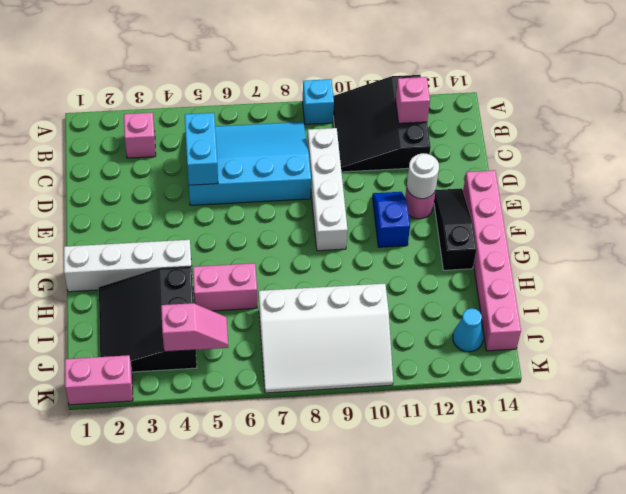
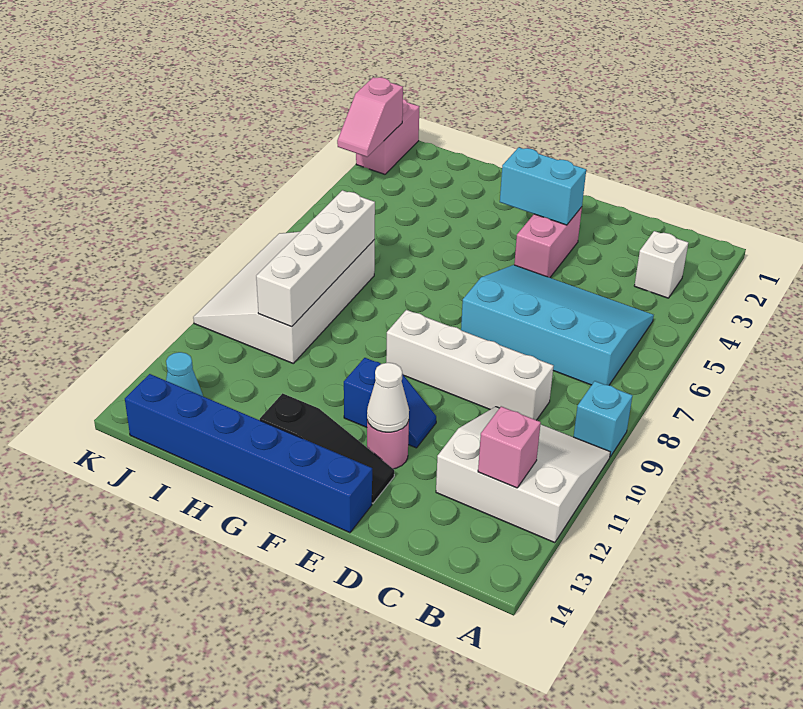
black slope A10:C12 level 1 top 12 -> white slope A10:C12 level 1 top 12
pink brick B3 level 1 -> white brick B3 level 1
cyan slope B5:D8 level 1 top D -> cyan slope B5:E7 level 1 top 7
cyan brick C5:D5 level 2 -> cyan brick E3:F3 level 2
white round brick E12 level 2 -> white cone E12 level 2
pink brick E14:J14 level 1 -> blue brick E14:J14 level 1
white brick G1:G4 level 1 -> white brick I7:I10 level 2
black slope H2:J4 level 1 top 4 -> none
pink brick H5:H6 level 1 -> pink brick E3:E4 level 1
pink slope J4:J5 level 2 top 4 -> pink slope K2:K3 level 2 top 2

